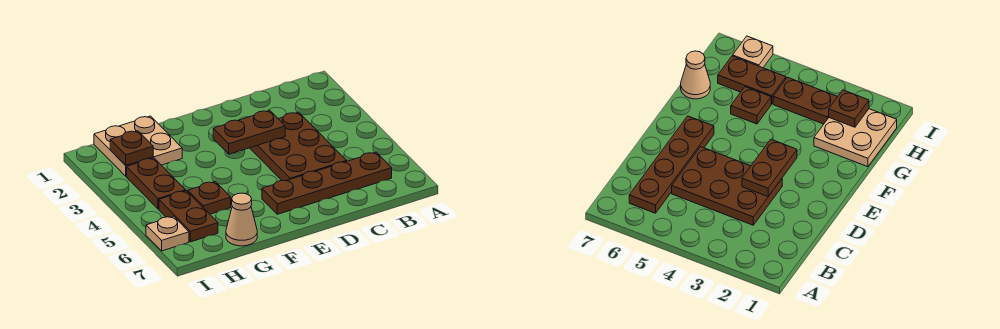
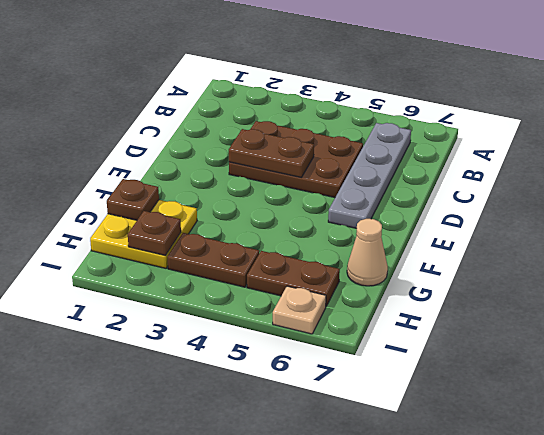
brown plate B6:E6 level 1 -> grey plate B6:E6 level 1
brown plate D3:E3 level 2 -> brown plate D3:D4 level 2
tan plate G1:H2 level 1 -> yellow plate G1:H2 level 1
brown plate G5 level 1 -> brown plate G1 level 2

